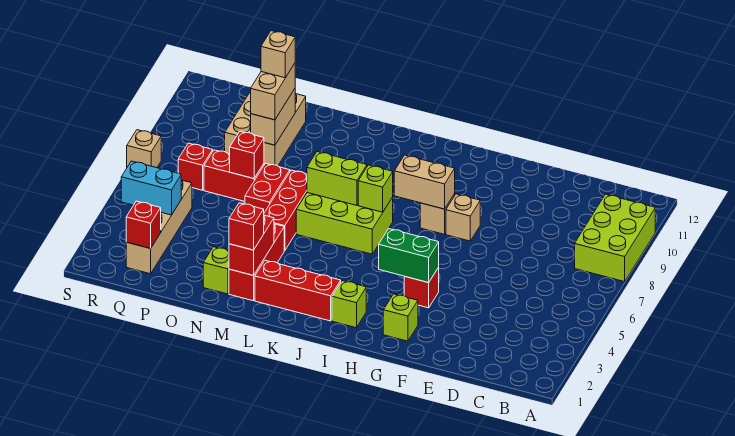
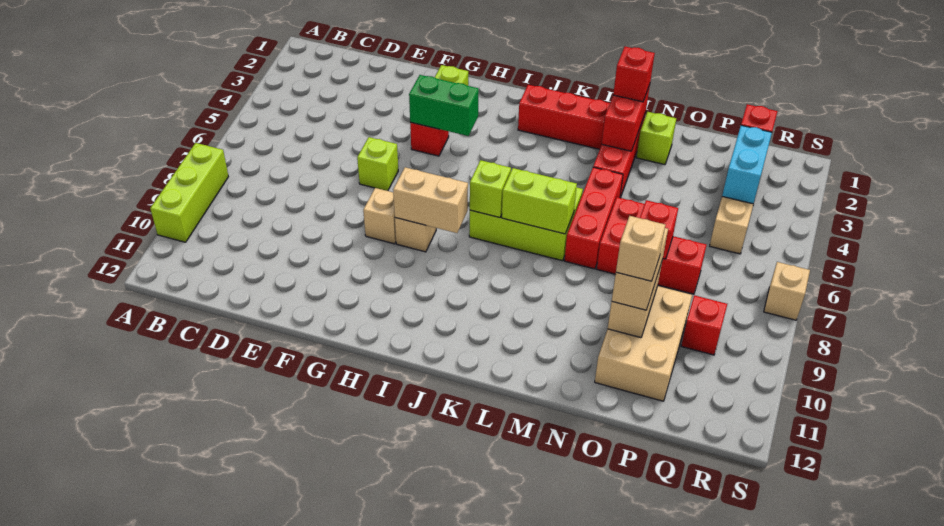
lime brick A8:B10 level 1 -> lime brick A8:A10 level 1
lime brick I2 level 1 -> lime brick F6 level 1
cyan brick Q4:R4 level 2 -> cyan brick Q3:Q4 level 2
red brick Q7 level 1 -> red brick Q9 level 1

